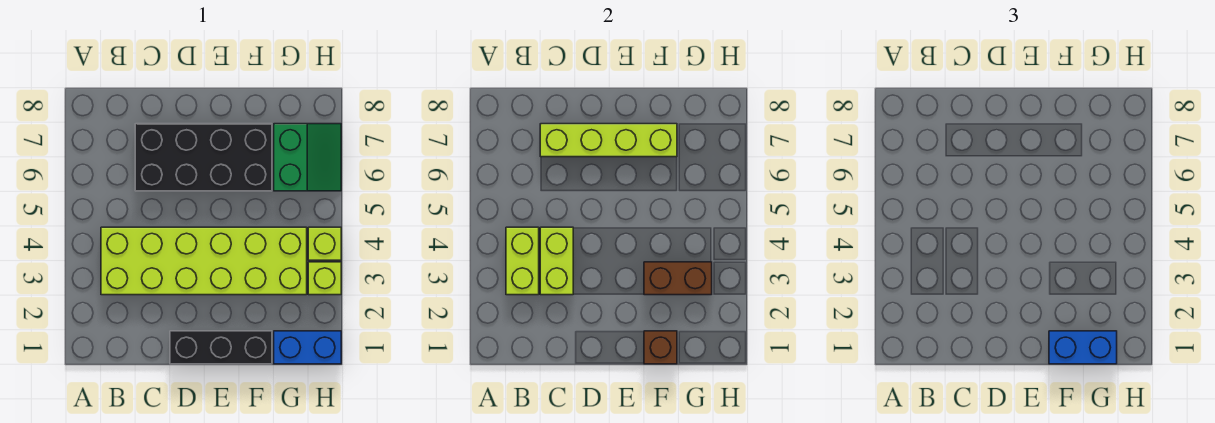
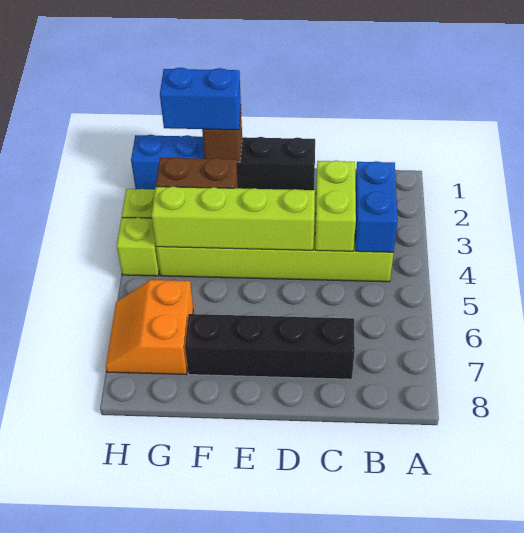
lime brick B3:B4 level 2 -> blue brick B3:B4 level 2
black brick C6:F7 level 1 -> black brick C7:F7 level 1
lime brick C7:F7 level 2 -> lime brick D4:G4 level 2
green slope G6:H7 level 1 top G -> orange slope G6:H7 level 1 top G

